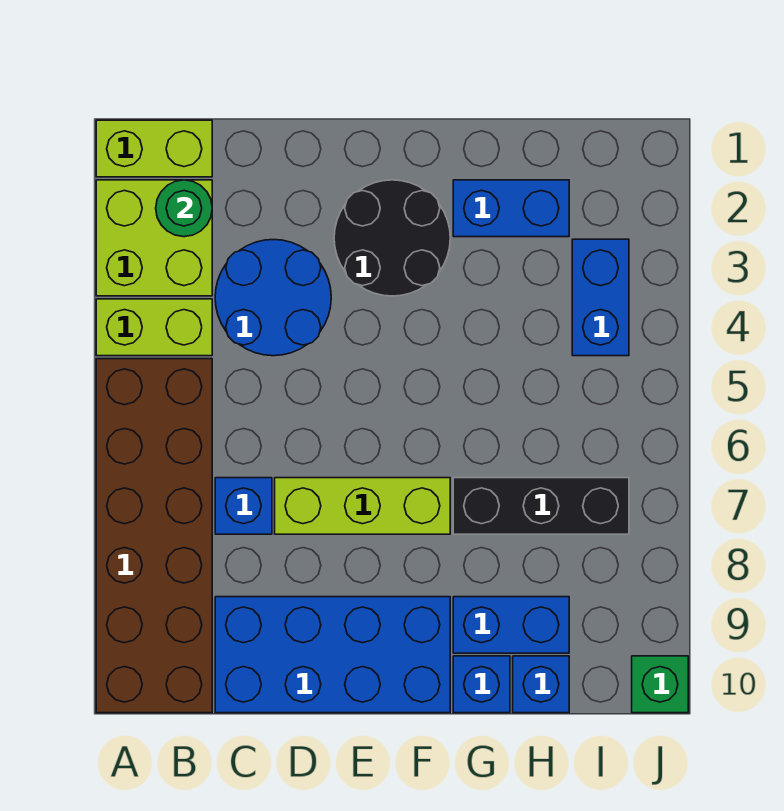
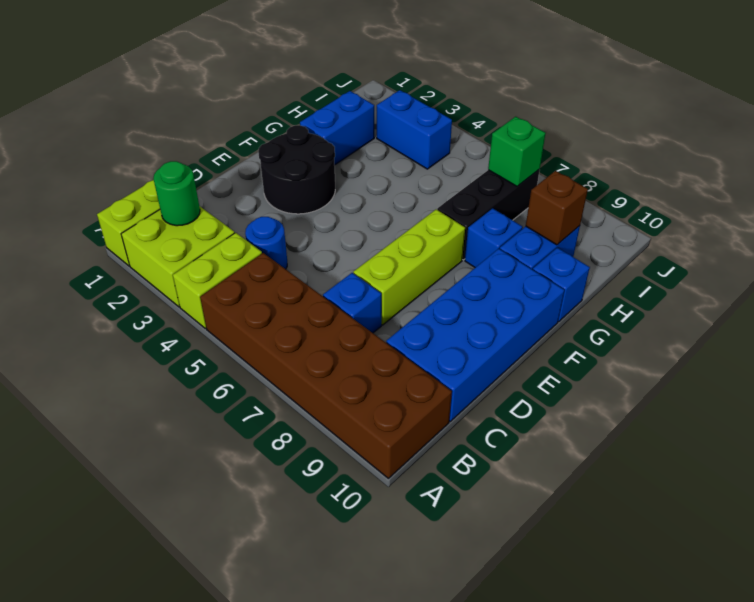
blue round brick C3:D4 level 1 -> blue round brick C4 level 1
none -> brown brick H9 level 2
blue brick H10 level 1 -> blue brick G8 level 1
green brick J10 level 1 -> green brick I7 level 2

